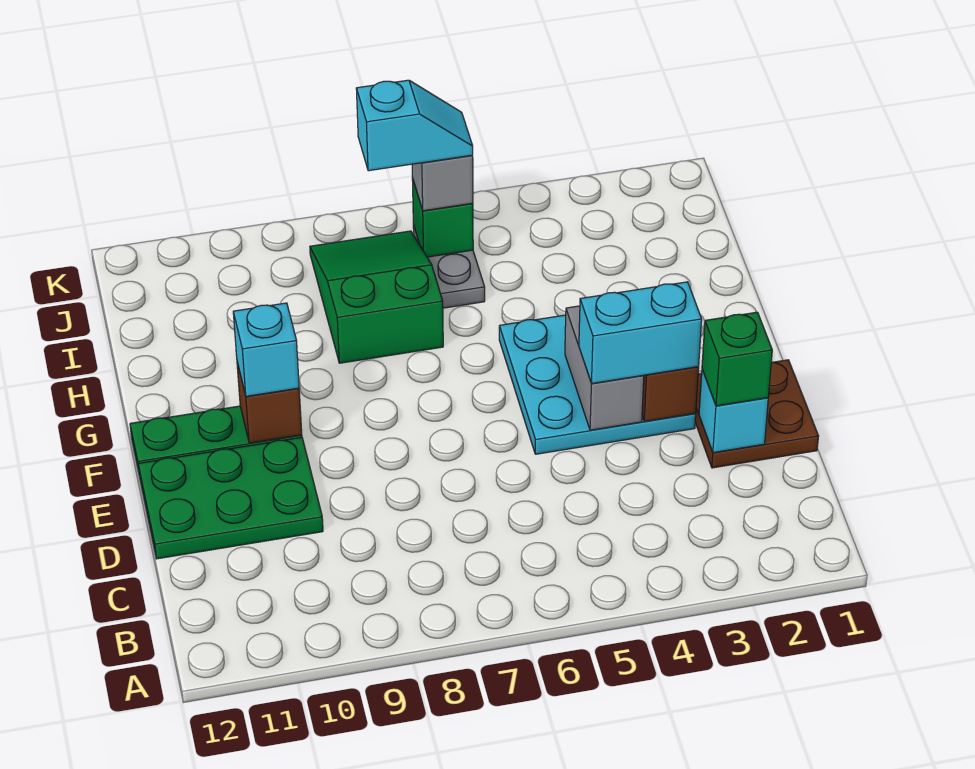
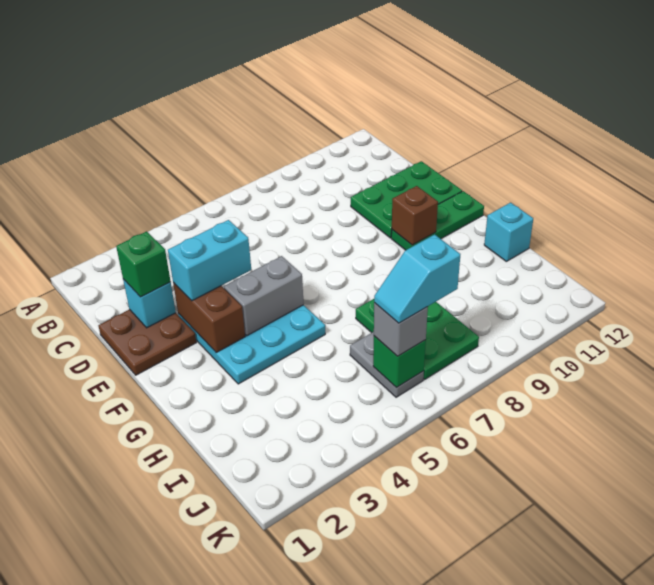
grey brick E4:F4 level 2 -> grey brick F4:F5 level 2
cyan brick F10 level 3 -> cyan brick H12 level 1
green slope H7:J8 level 1 top H -> green plate H7:J8 level 1

